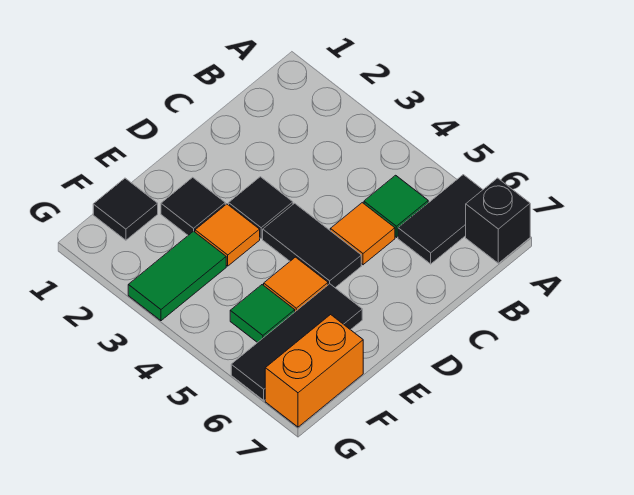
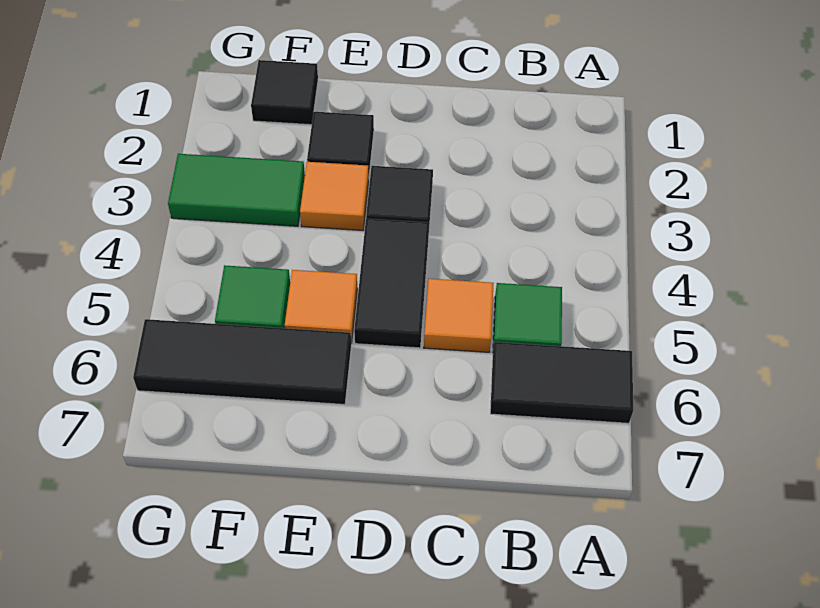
black brick A7 level 1 -> none
orange brick F7:G7 level 1 -> none

